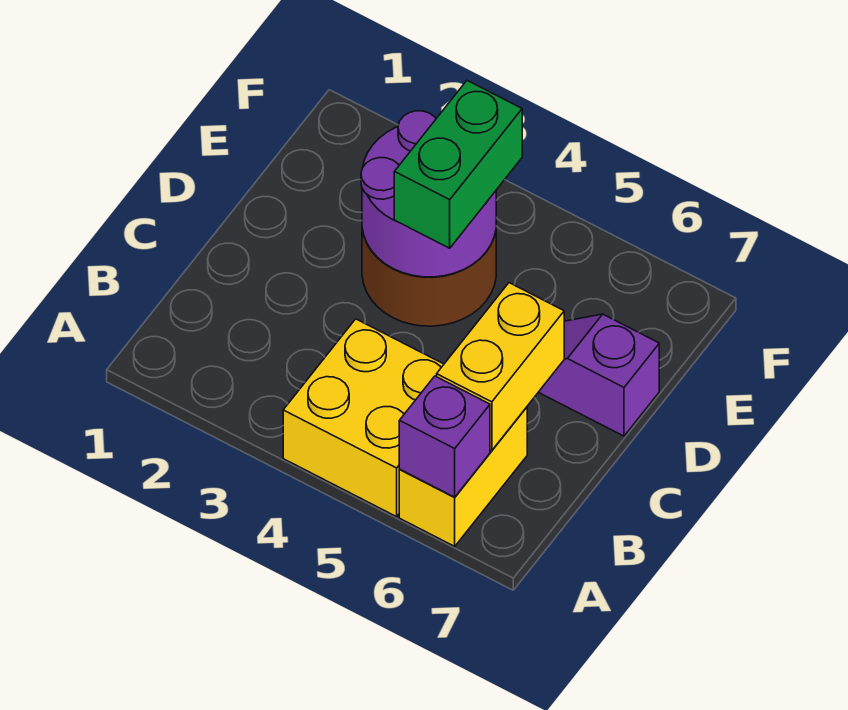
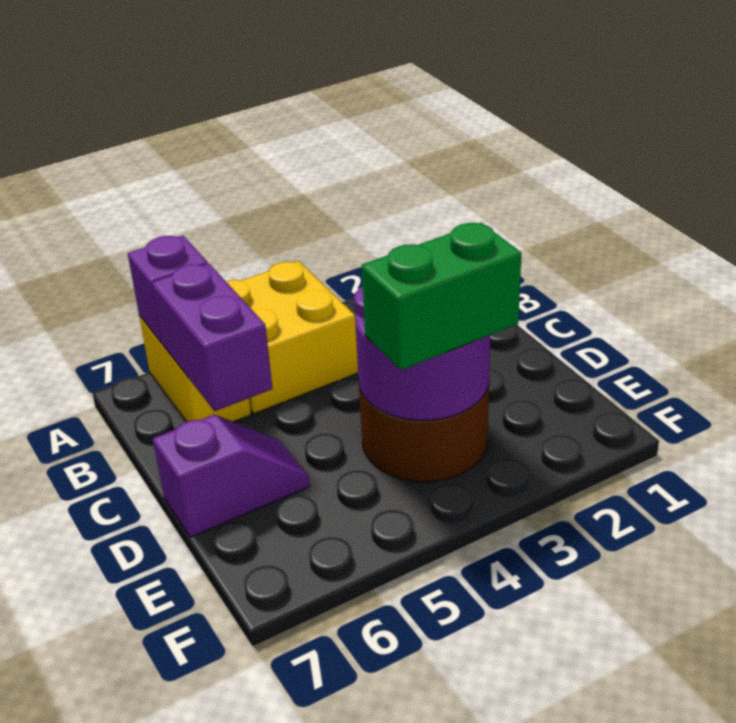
yellow brick B6:C6 level 2 -> purple brick B6:C6 level 2
green brick D4:E4 level 3 -> green brick E3:E4 level 3

